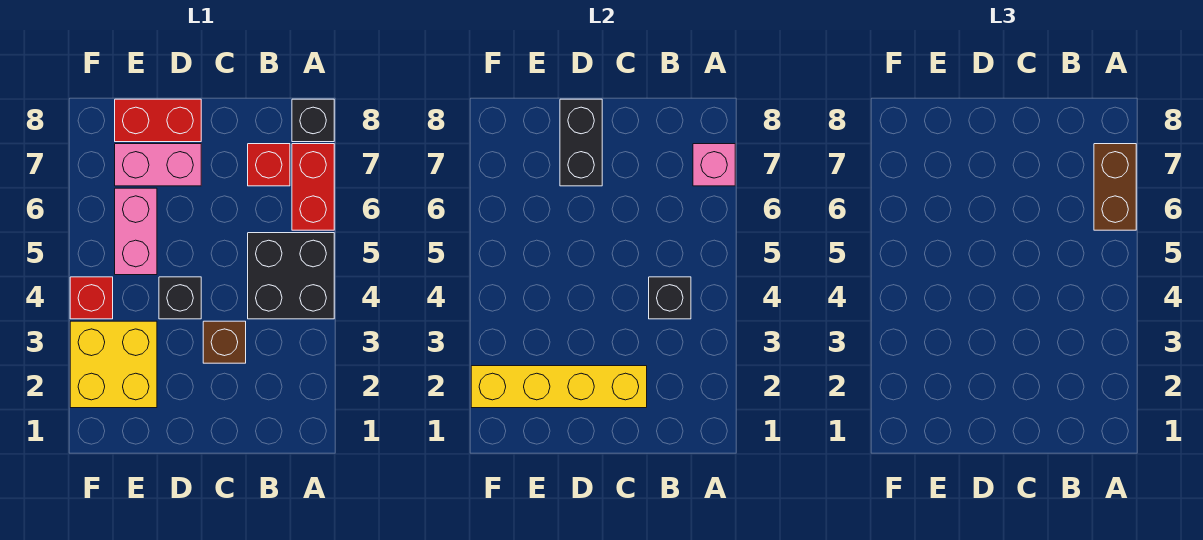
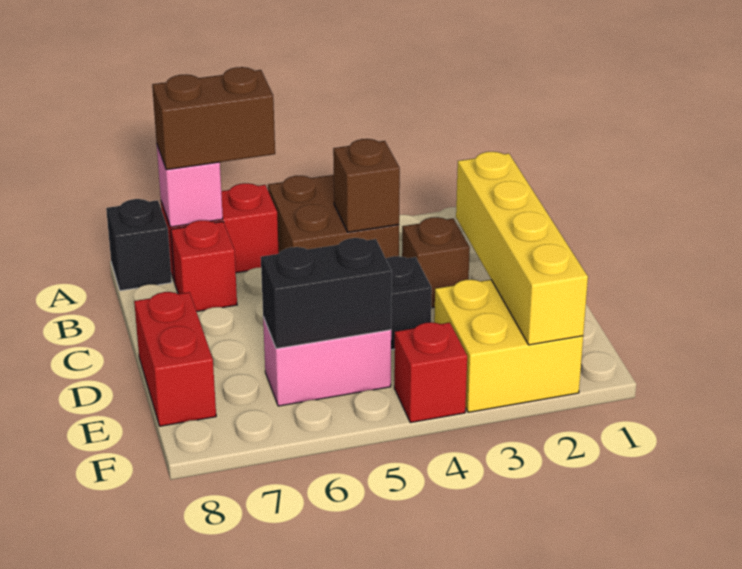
black brick A4:B5 level 1 -> brown brick A4:B5 level 1
black brick B4 level 2 -> brown brick B4 level 2
pink brick D7:E7 level 1 -> none
black brick D7:D8 level 2 -> black brick E5:E6 level 2

